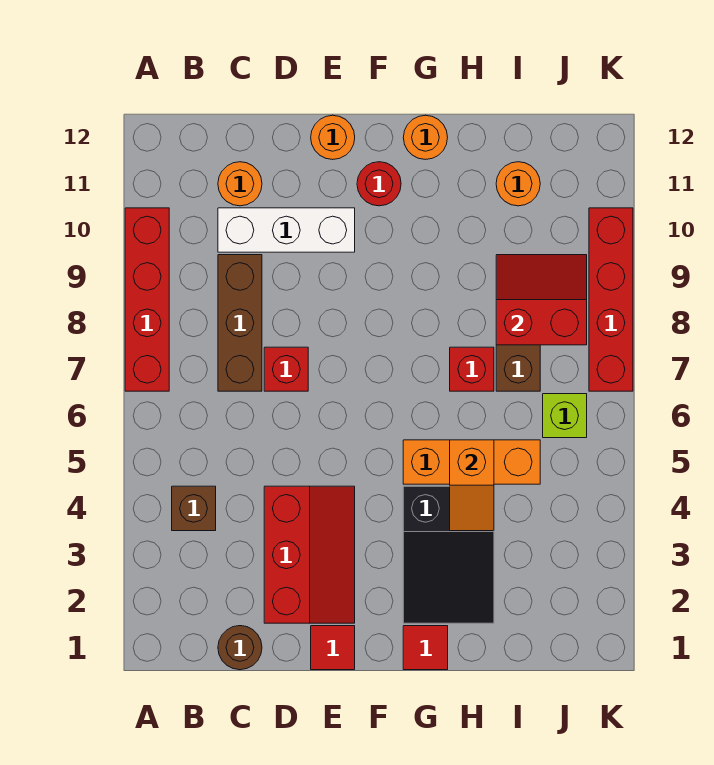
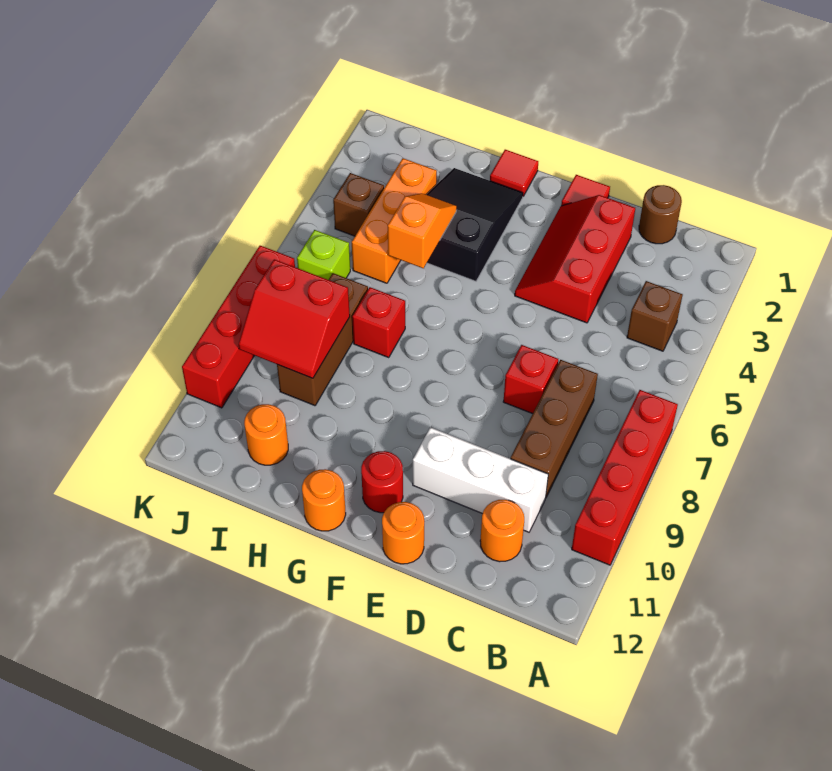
orange brick G5:I5 level 1 -> orange brick I3:I5 level 1
none -> brown brick J4 level 1

